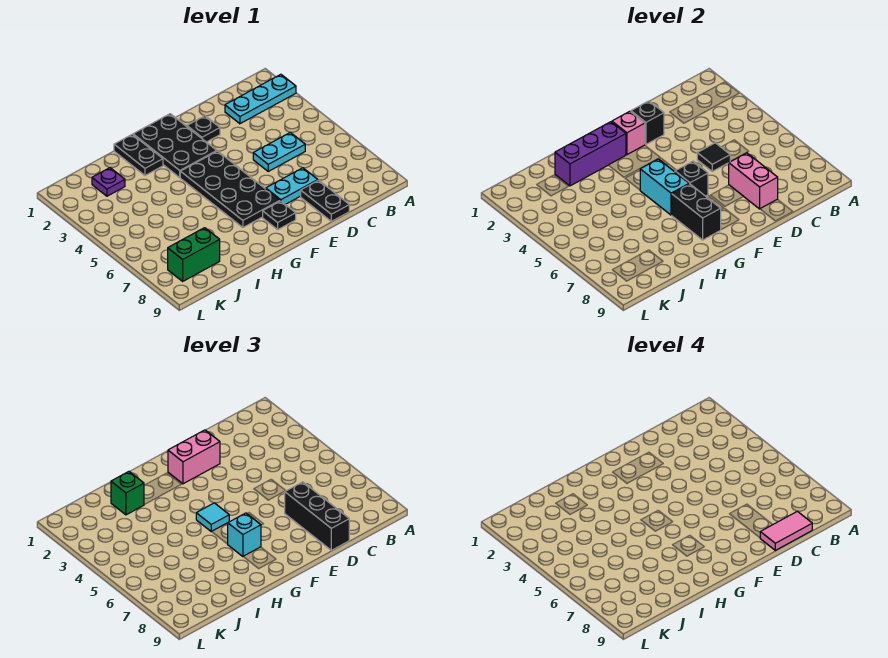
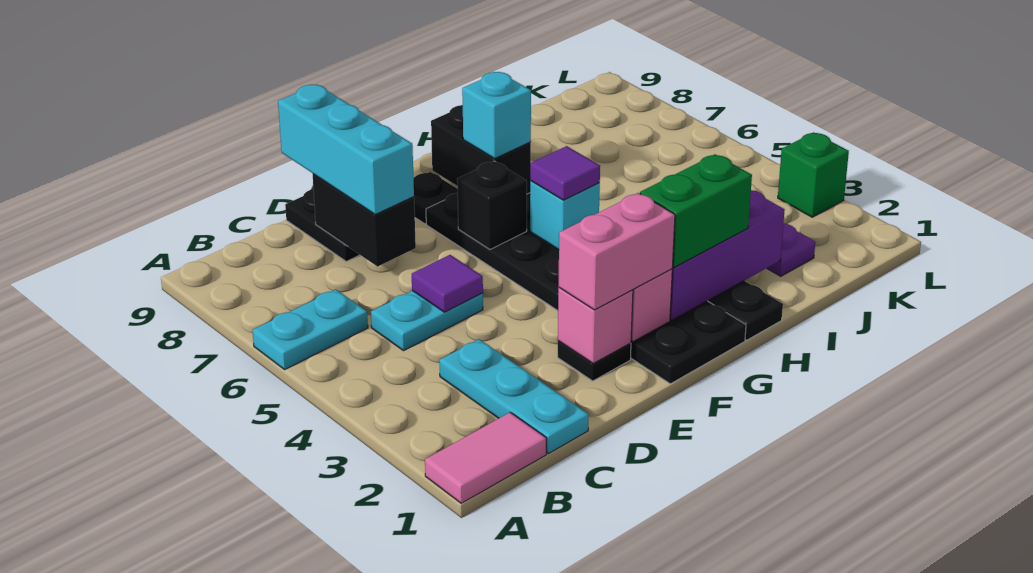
cyan plate A2:C2 level 1 -> cyan plate C1:C3 level 1
pink tile C9:D9 level 4 -> pink tile A1:B1 level 1
black tile D5 level 2 -> purple tile D5 level 2
cyan plate D7:E7 level 1 -> cyan plate A6:B6 level 1
pink brick D7:D8 level 2 -> black brick D7:D8 level 2
black brick D7:D9 level 3 -> cyan brick D7:D9 level 3
black brick E2 level 2 -> pink brick E2 level 2
cyan brick G5:G6 level 2 -> cyan brick G5 level 2
cyan tile G5 level 3 -> purple tile G5 level 3
green brick I2 level 3 -> green brick L3 level 1
green brick J8:K8 level 1 -> green brick G2:H2 level 3

